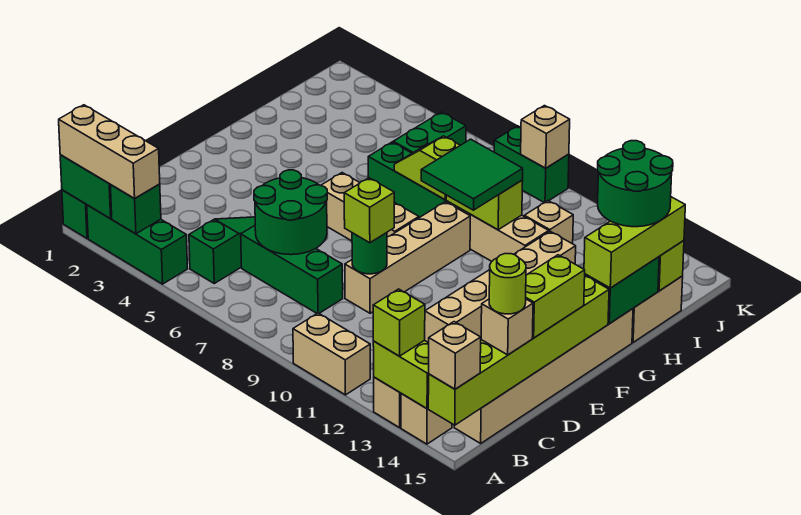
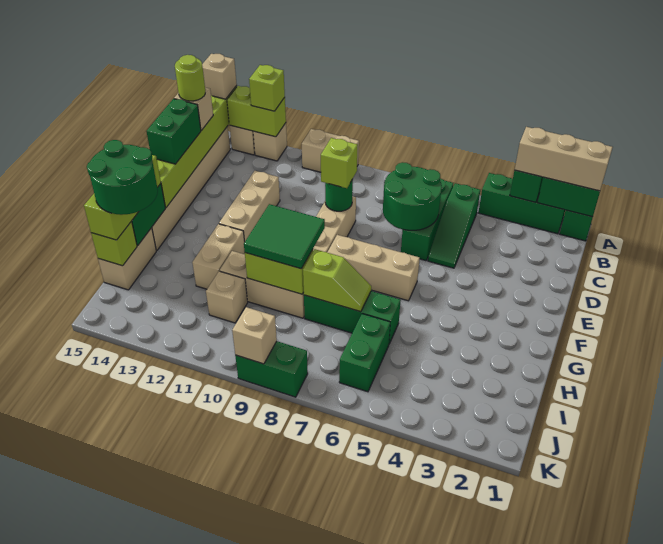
green brick C6:C8 level 1 -> green brick B6:D6 level 1
lime brick D15:E15 level 3 -> green brick D15:E15 level 3

